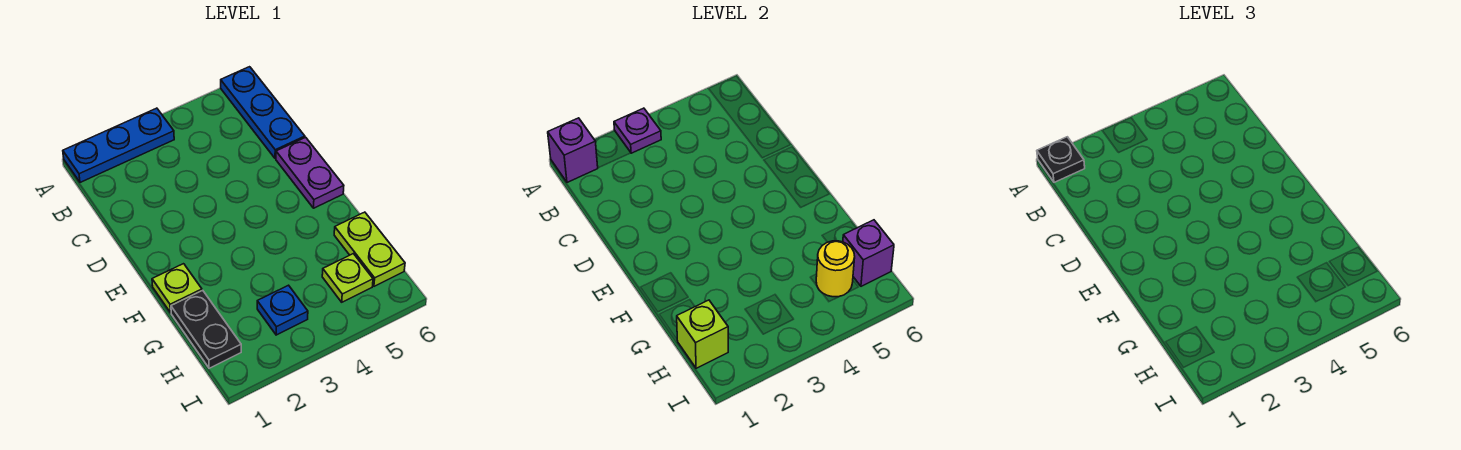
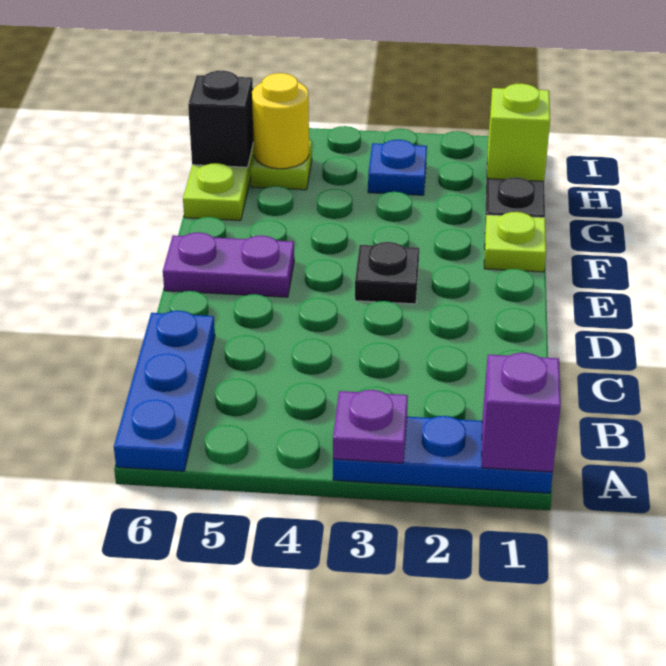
black plate A1 level 3 -> black plate E3 level 1
purple plate D6:E6 level 1 -> purple plate E5:E6 level 1
purple brick H6 level 2 -> black brick H6 level 2

